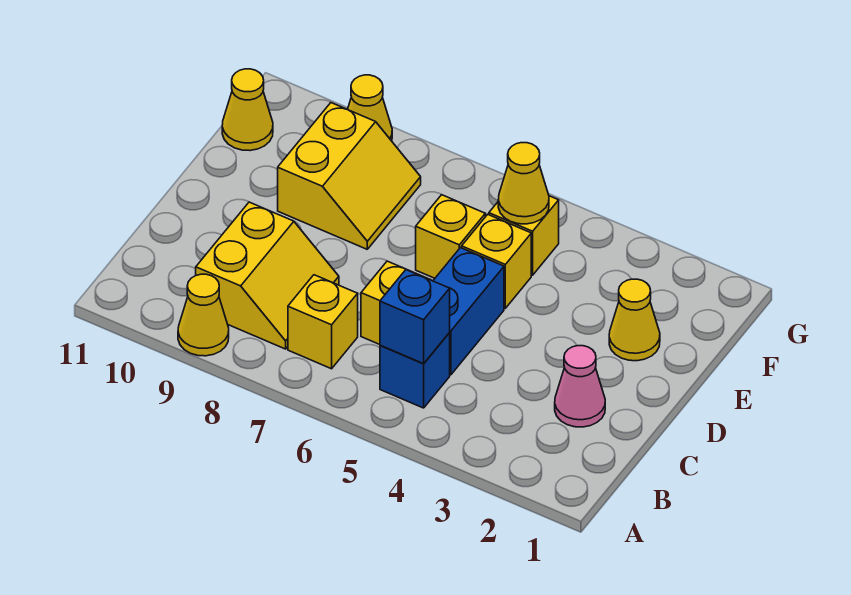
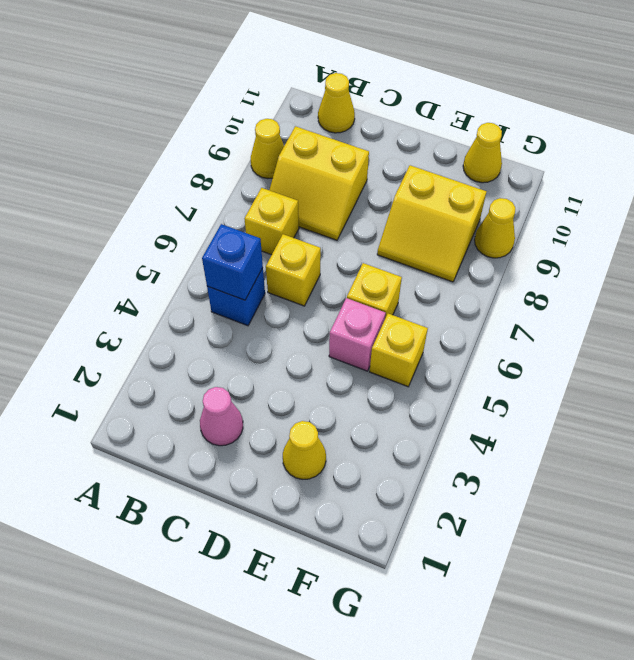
blue brick C5:D5 level 1 -> none
yellow brick E5 level 1 -> pink brick E5 level 1
yellow cone F5 level 2 -> yellow cone B11 level 1

